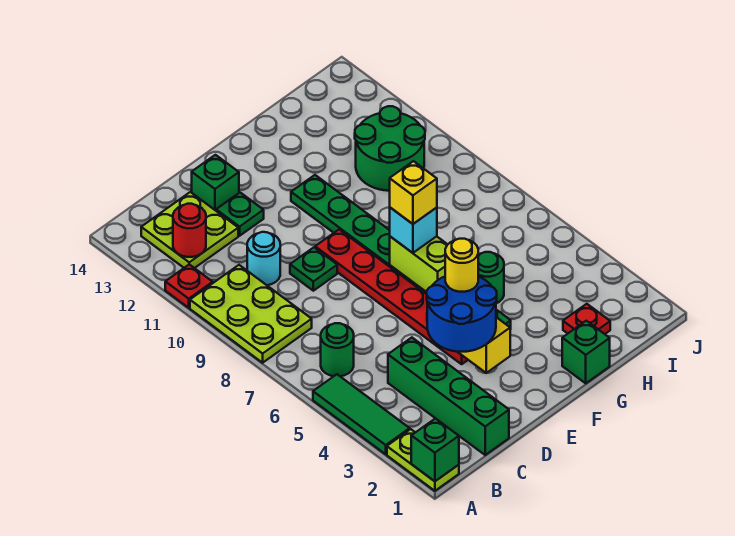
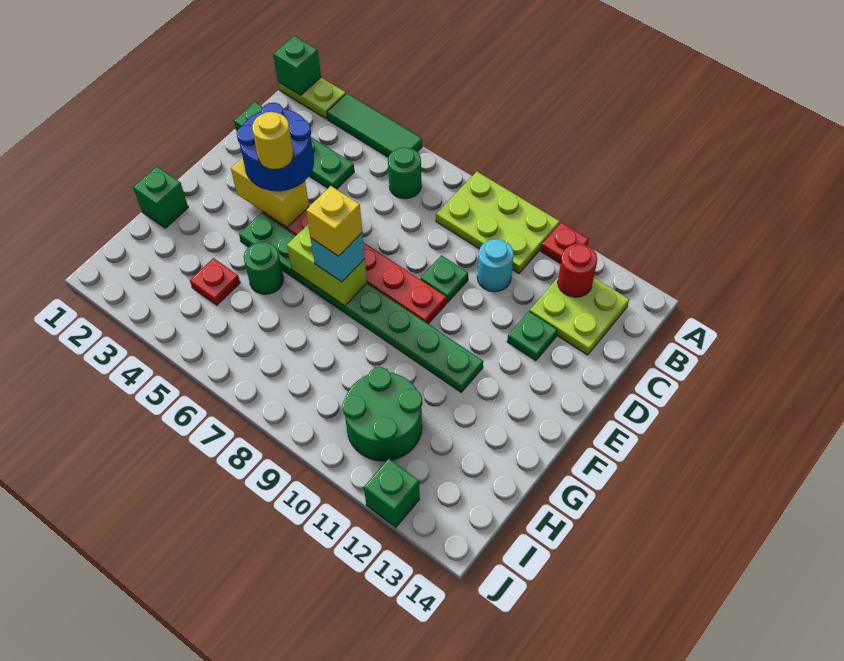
green brick C1:C4 level 1 -> green plate C1:C4 level 1
green brick D13 level 1 -> green brick J12 level 1
red plate H2 level 1 -> red plate H4 level 1

